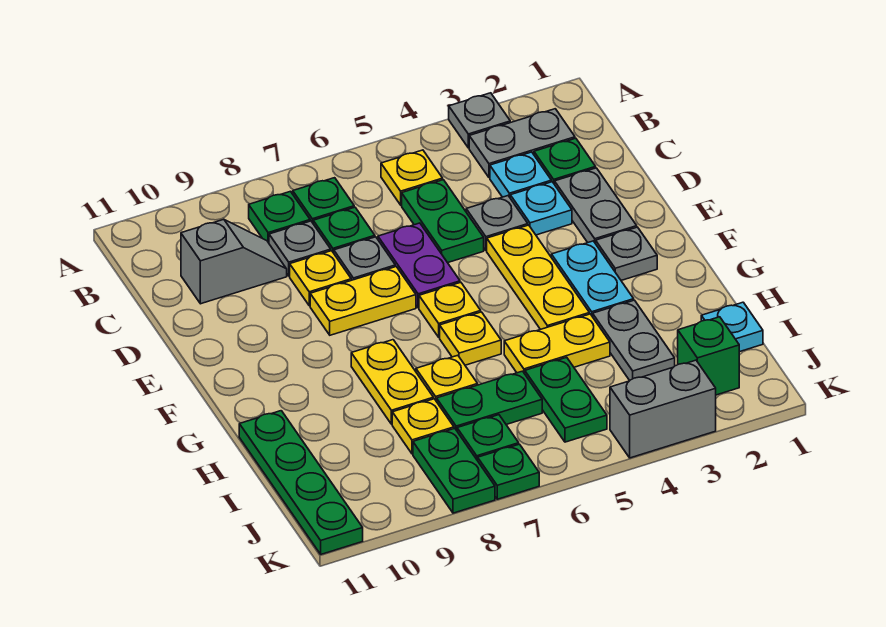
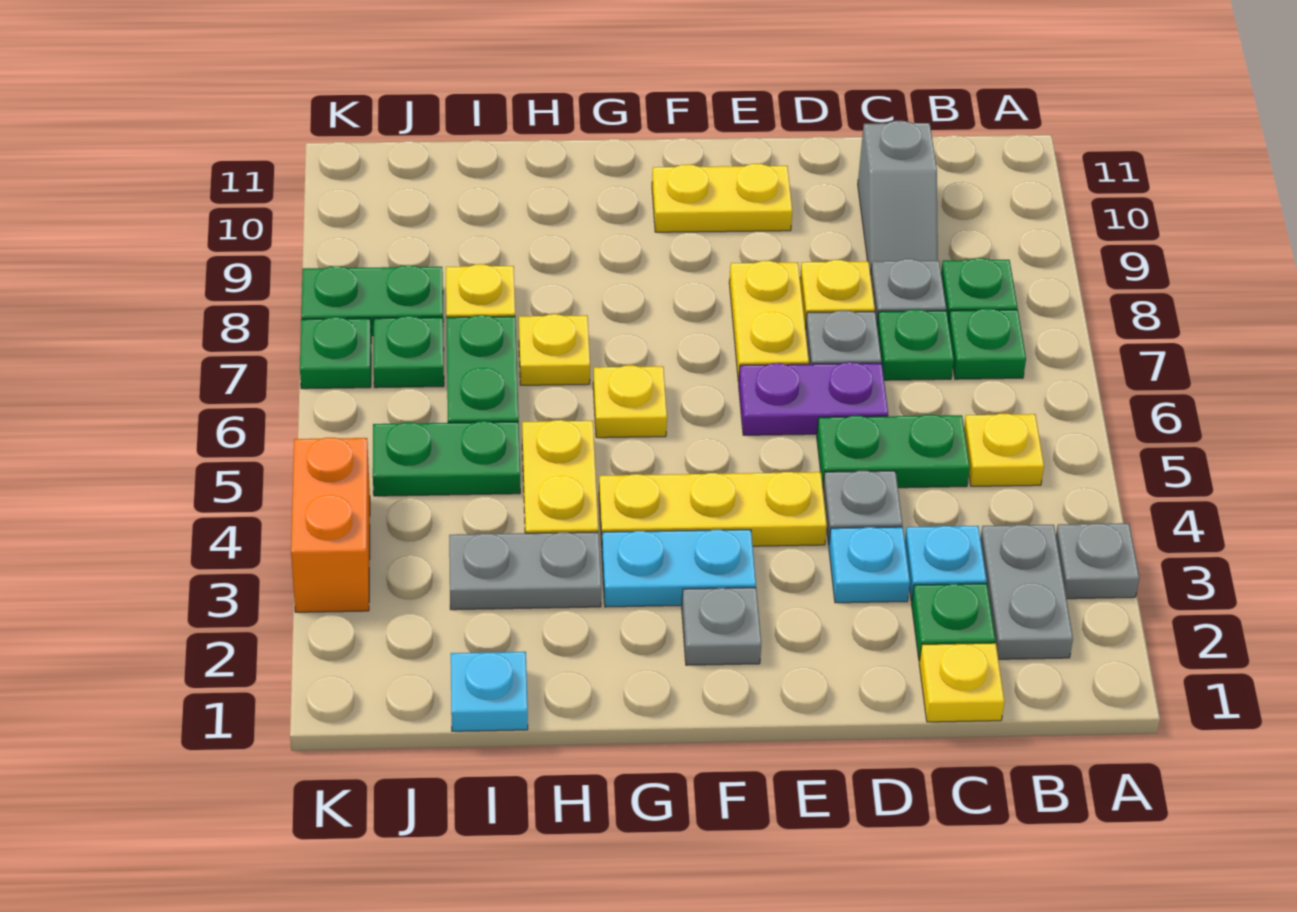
grey plate D2:E2 level 1 -> none
yellow plate F6 level 1 -> yellow plate C1 level 1
yellow plate G8:H8 level 1 -> yellow plate E10:F10 level 1
green plate H11:K11 level 1 -> none
green brick J2 level 1 -> none
grey brick K3:K4 level 1 -> orange brick K3:K4 level 1

